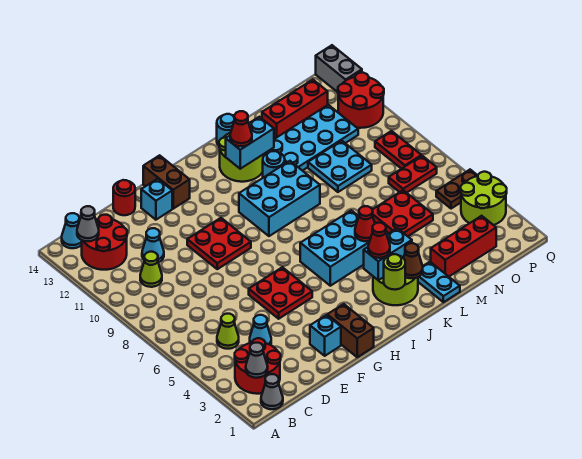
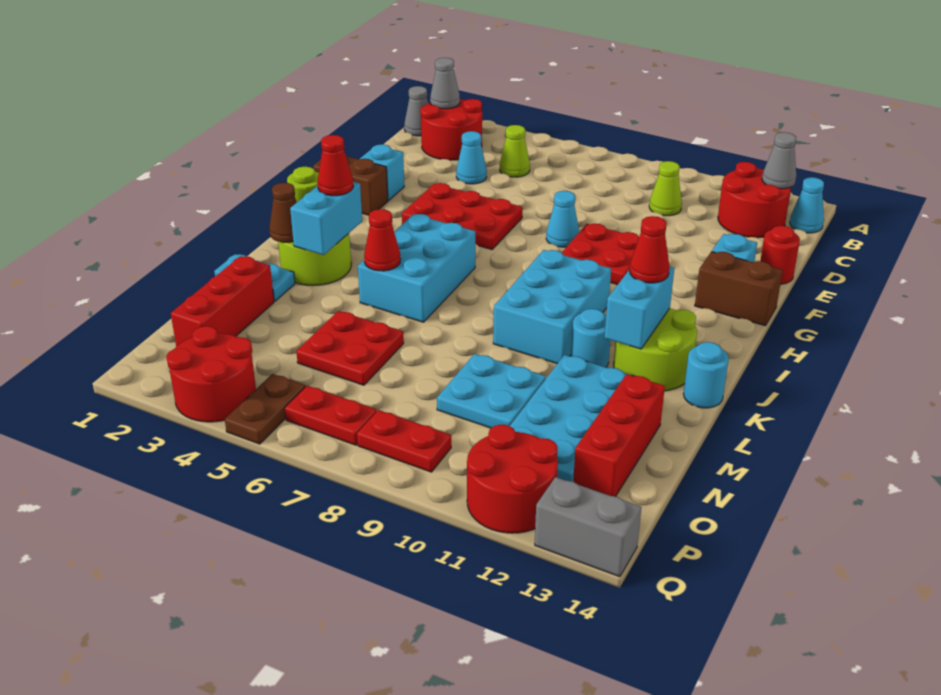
cyan cone D11 level 1 -> cyan cone F8 level 1
red plate F5:G6 level 1 -> red plate F4:G6 level 1
red plate O7:P7 level 1 -> red plate P6:P7 level 1
lime round brick P3:Q4 level 1 -> red round brick P3:Q4 level 1

